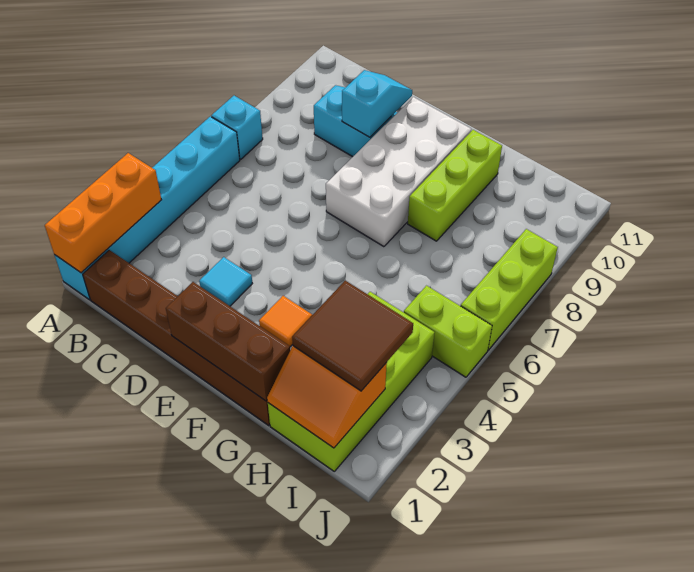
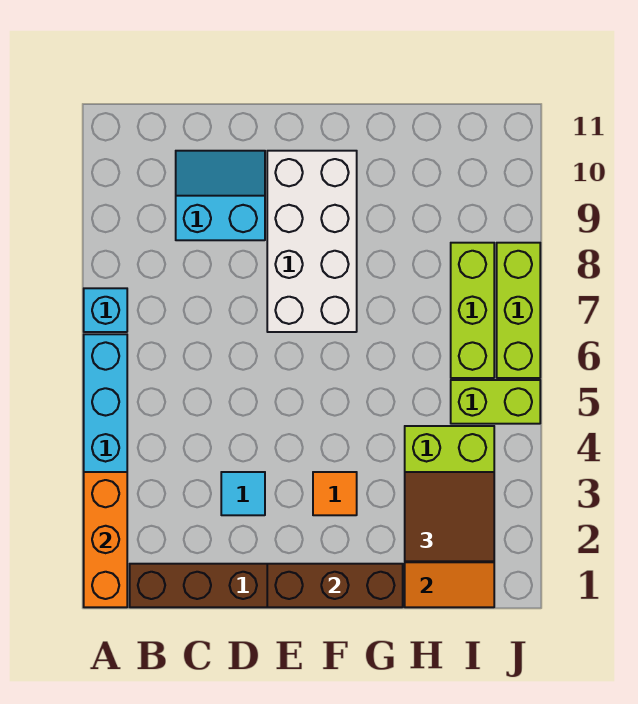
cyan slope D9:D10 level 2 top 9 -> none
lime brick G8:G10 level 1 -> lime brick I6:I8 level 1

